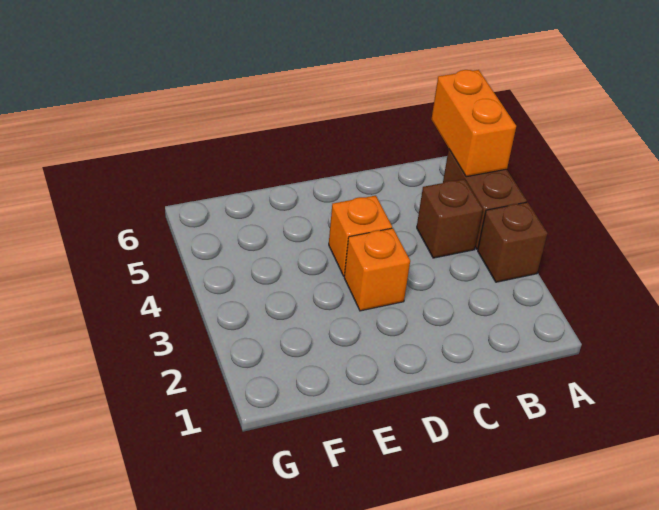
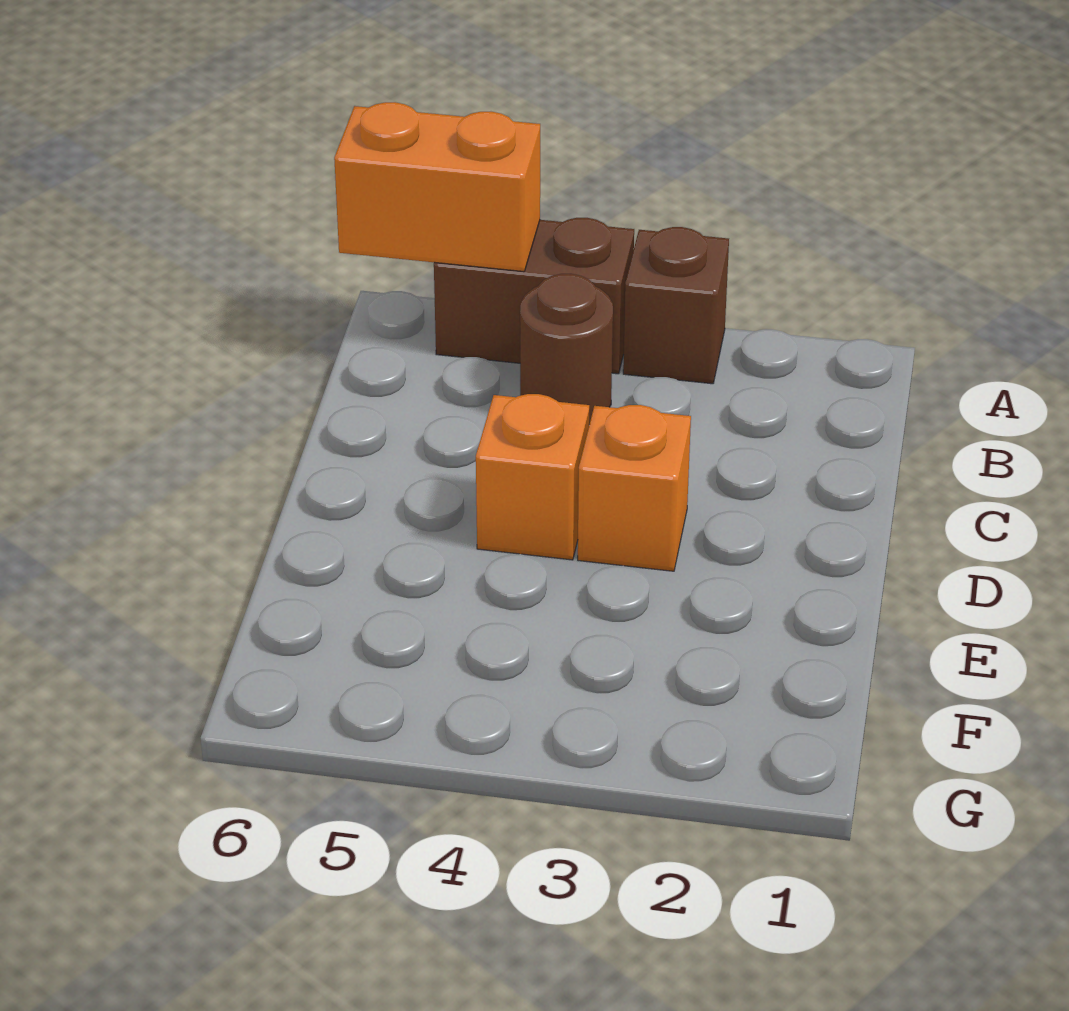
brown brick B4 level 1 -> brown round brick B4 level 1

